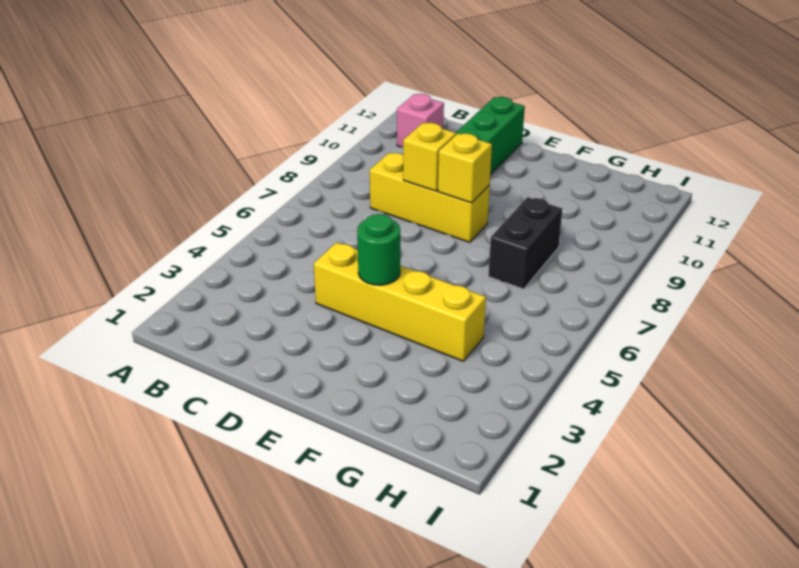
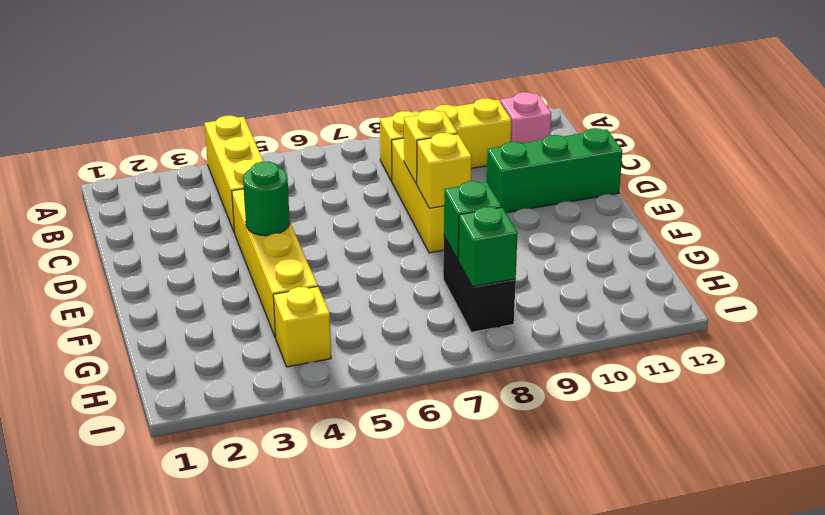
none -> yellow brick A4:C4 level 1
none -> yellow brick B8:B10 level 1
black brick G7:G8 level 1 -> black brick G8:H8 level 1
none -> green brick G8 level 2
none -> yellow brick H4 level 1
none -> green brick H8 level 2

